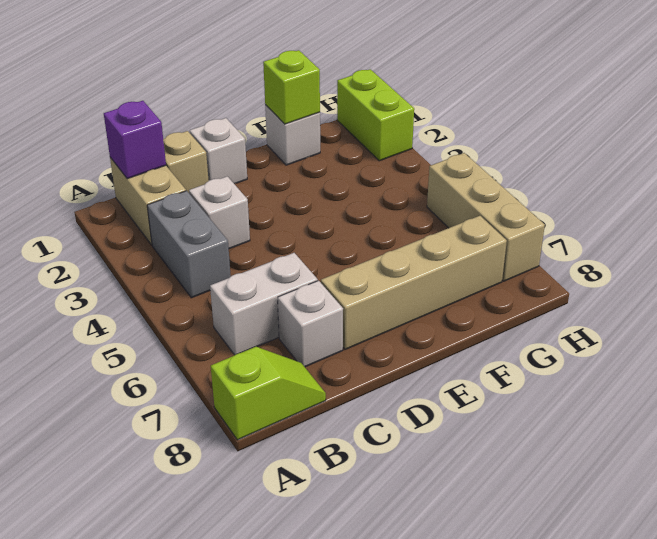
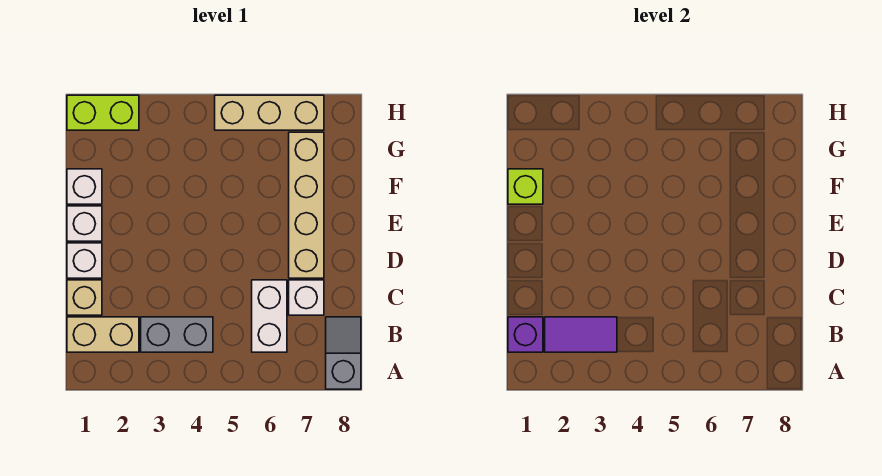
lime slope A8:B8 level 1 top A -> grey slope A8:B8 level 1 top A
none -> purple tile B2:B3 level 2
white brick C3 level 1 -> white brick E1 level 1

